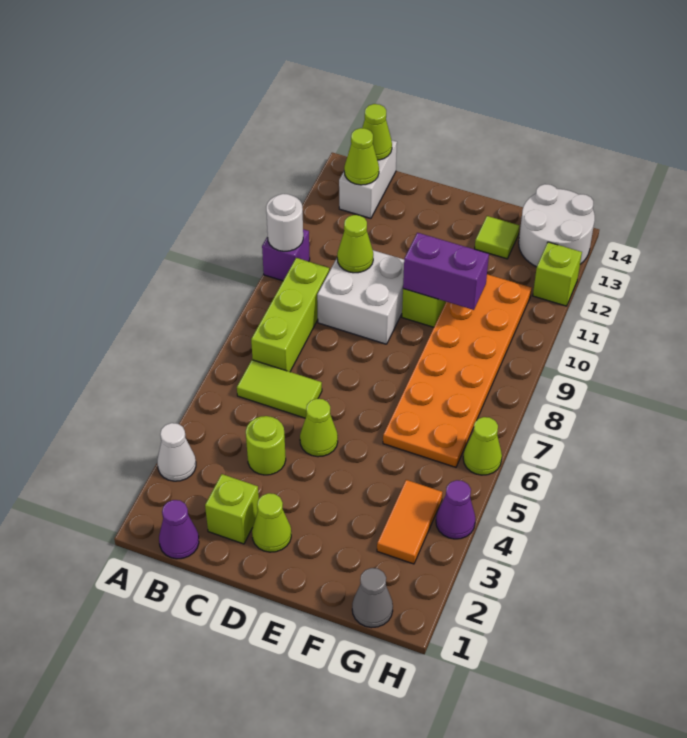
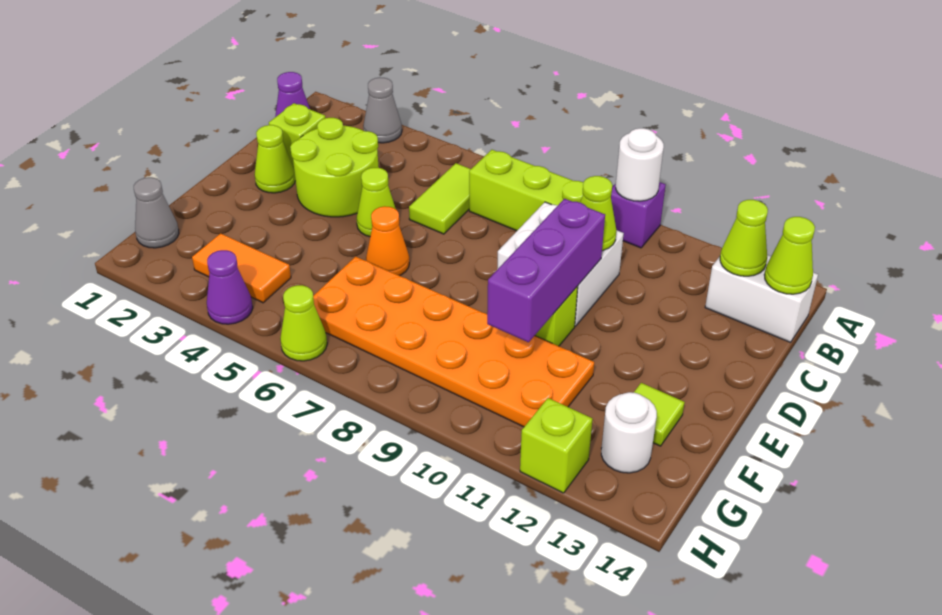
white cone A3 level 1 -> grey cone A3 level 1
lime round brick C4 level 1 -> lime round brick C3:D4 level 1
none -> orange cone E6 level 1
purple brick E10:F10 level 2 -> purple brick D10:F10 level 2
white round brick G13:H14 level 1 -> white round brick G13 level 1

